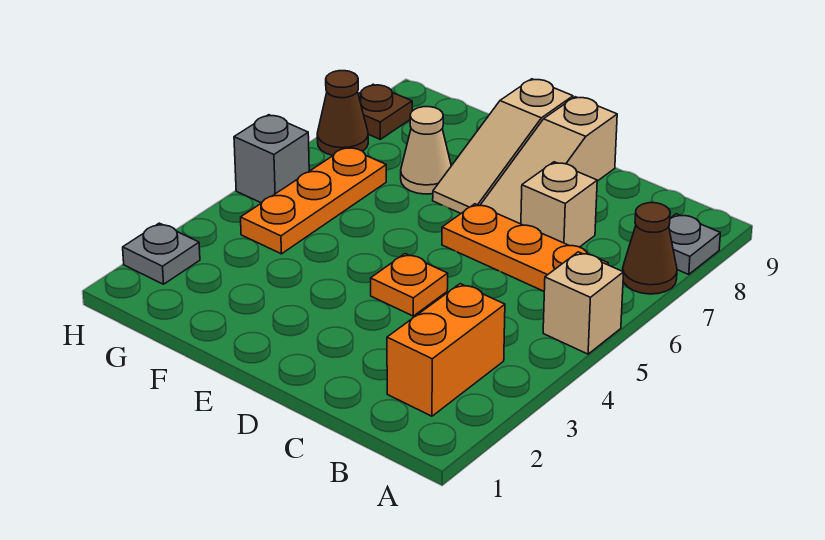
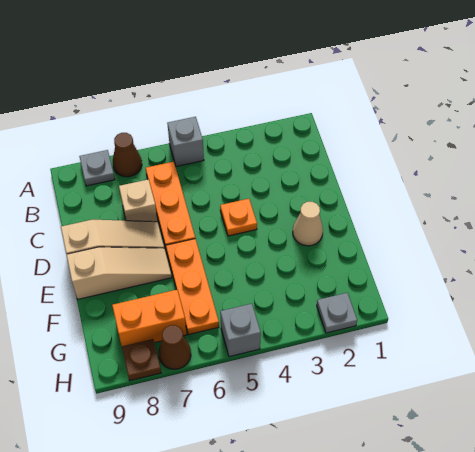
tan brick A5 level 1 -> grey brick A5 level 1
orange brick B2:B3 level 1 -> orange brick G7:G8 level 1
tan cone F7 level 1 -> tan cone E2 level 1
orange plate G4:G6 level 1 -> orange plate E6:G6 level 1

